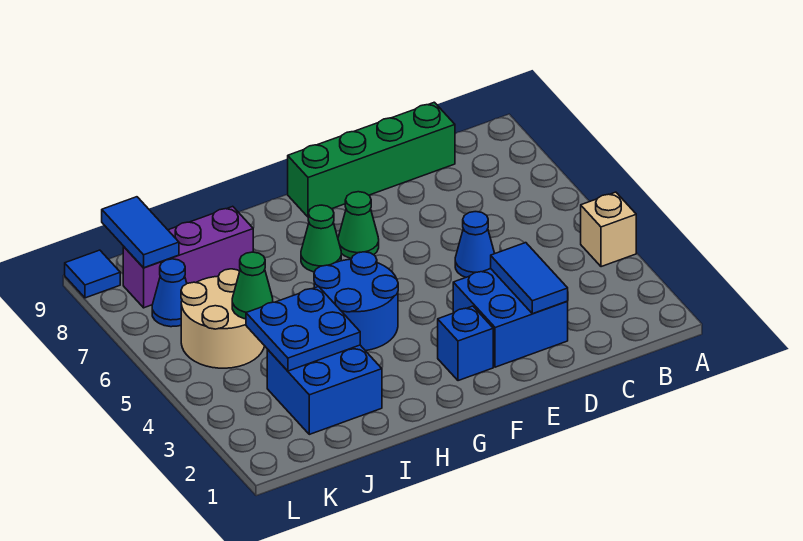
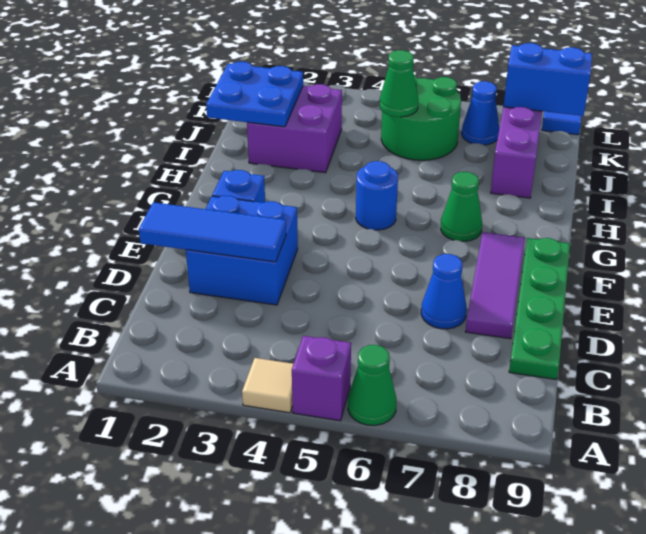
tan brick A4 level 1 -> tan tile A4 level 1
none -> purple brick A5 level 1
green brick C9:F9 level 1 -> green plate C9:F9 level 1
blue tile D2:D3 level 2 -> blue tile D1:D3 level 2
blue cone D5 level 1 -> blue cone D7 level 1
none -> purple tile D8:F8 level 1
green cone F7 level 1 -> green cone A6 level 1
blue round brick G4:H5 level 1 -> blue round brick G5 level 1
blue brick I2:J3 level 1 -> purple brick I2:J3 level 1
blue plate I3:J4 level 2 -> blue plate I1:J2 level 2
tan round brick J5:K6 level 1 -> green round brick J5:K6 level 1
blue tile K8:K9 level 2 -> blue brick K8:K9 level 2

